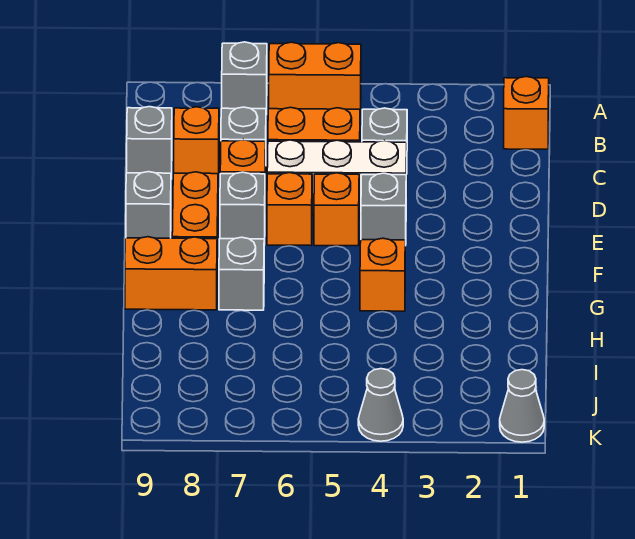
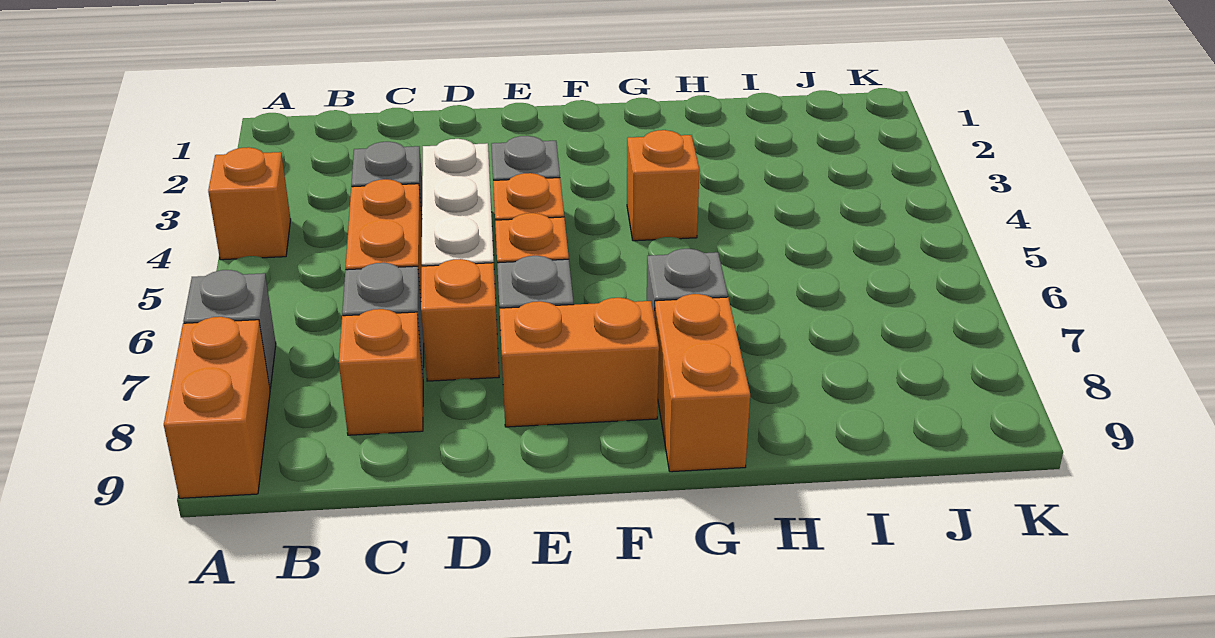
orange brick A5:A6 level 1 -> orange brick A8:A9 level 1
orange brick B1 level 1 -> orange brick A4 level 1
grey brick C9 level 1 -> none
grey brick E9 level 1 -> none
grey cone K1 level 1 -> none
grey cone K4 level 1 -> none

